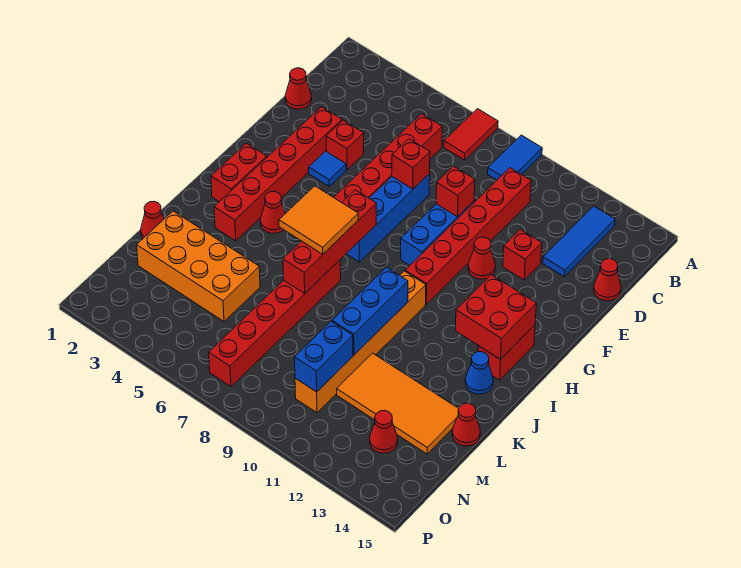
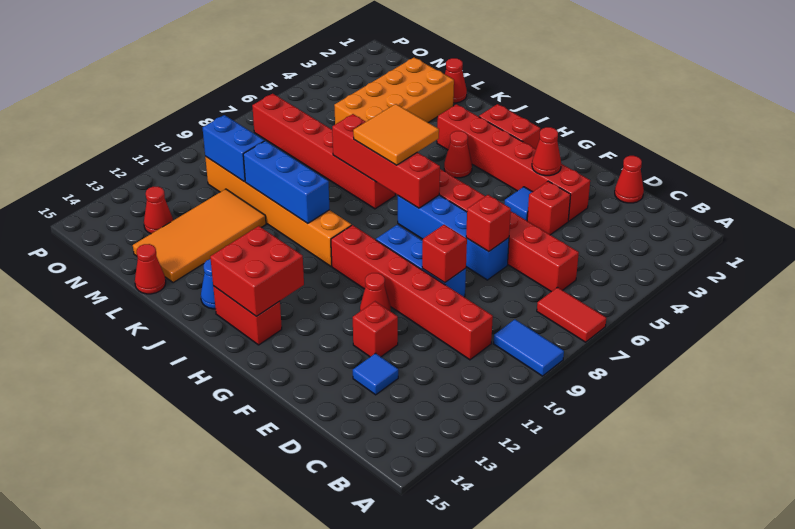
blue tile B13:D13 level 1 -> blue tile D13 level 1
red cone D15 level 1 -> red cone F3 level 2

